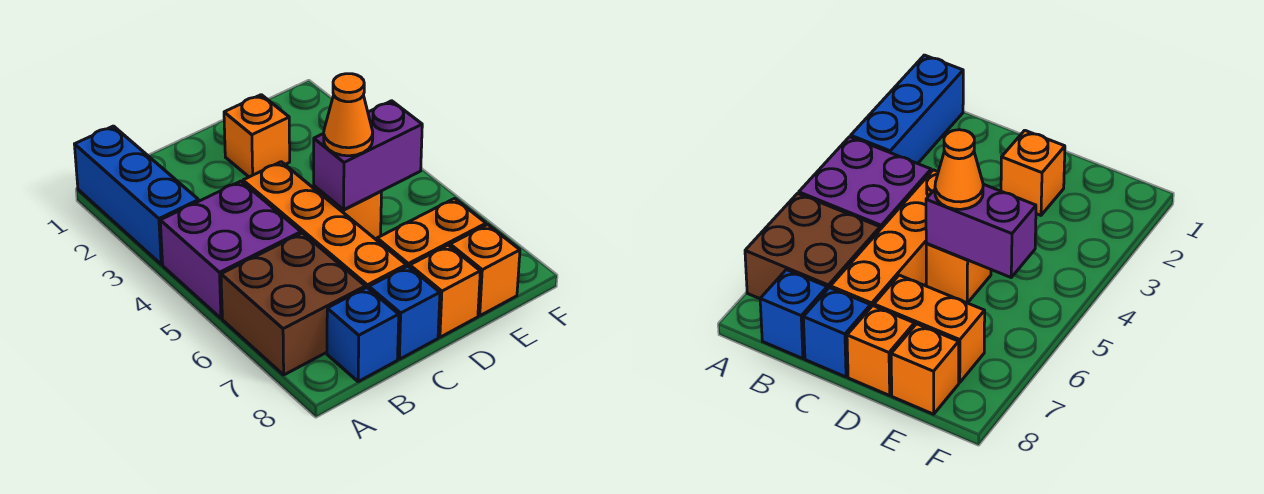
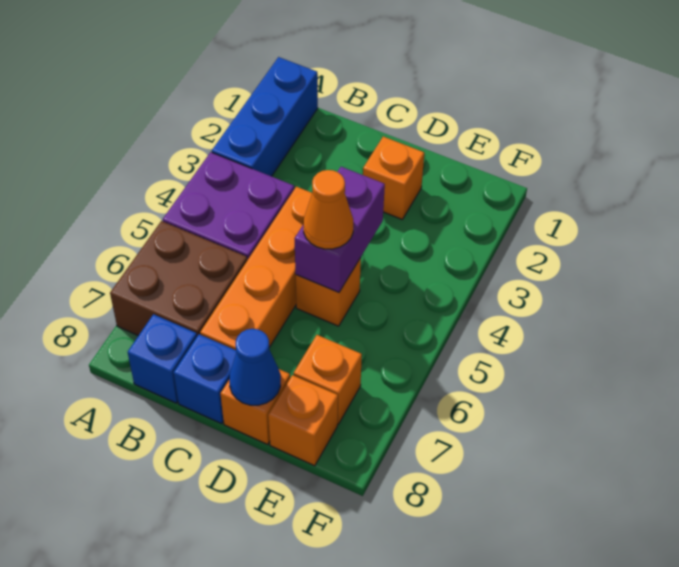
purple brick D5:E5 level 2 -> purple brick D4:D5 level 2
orange brick D7:E7 level 1 -> orange brick E7 level 1
none -> blue cone D8 level 2

